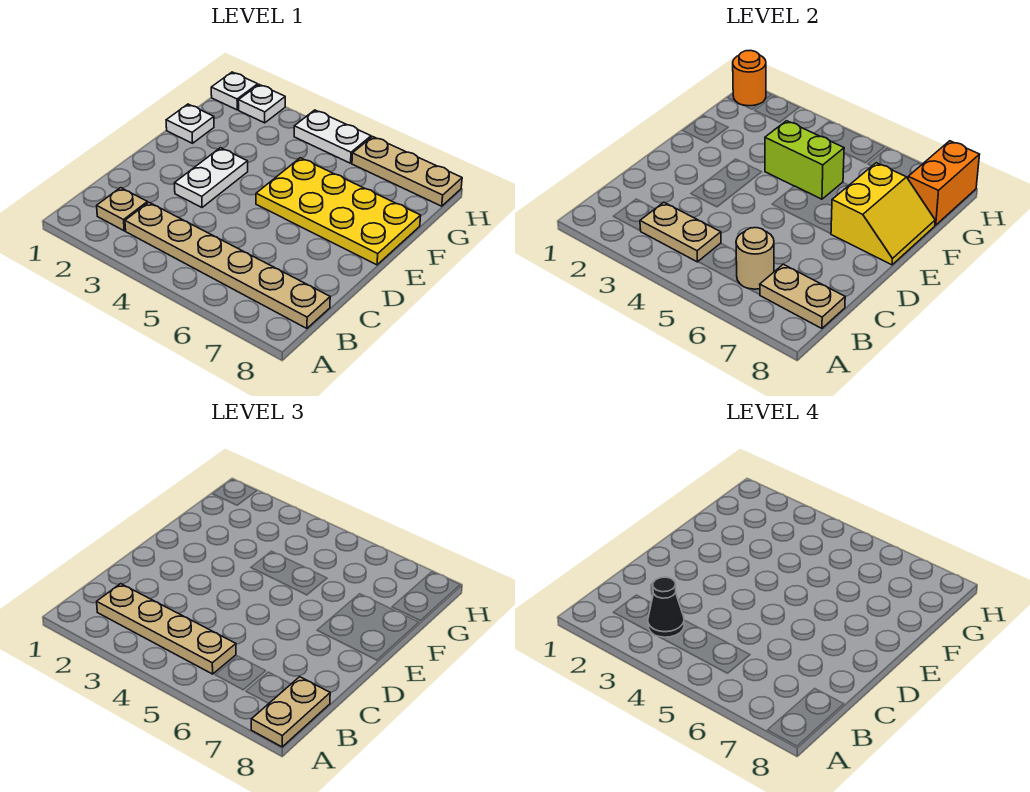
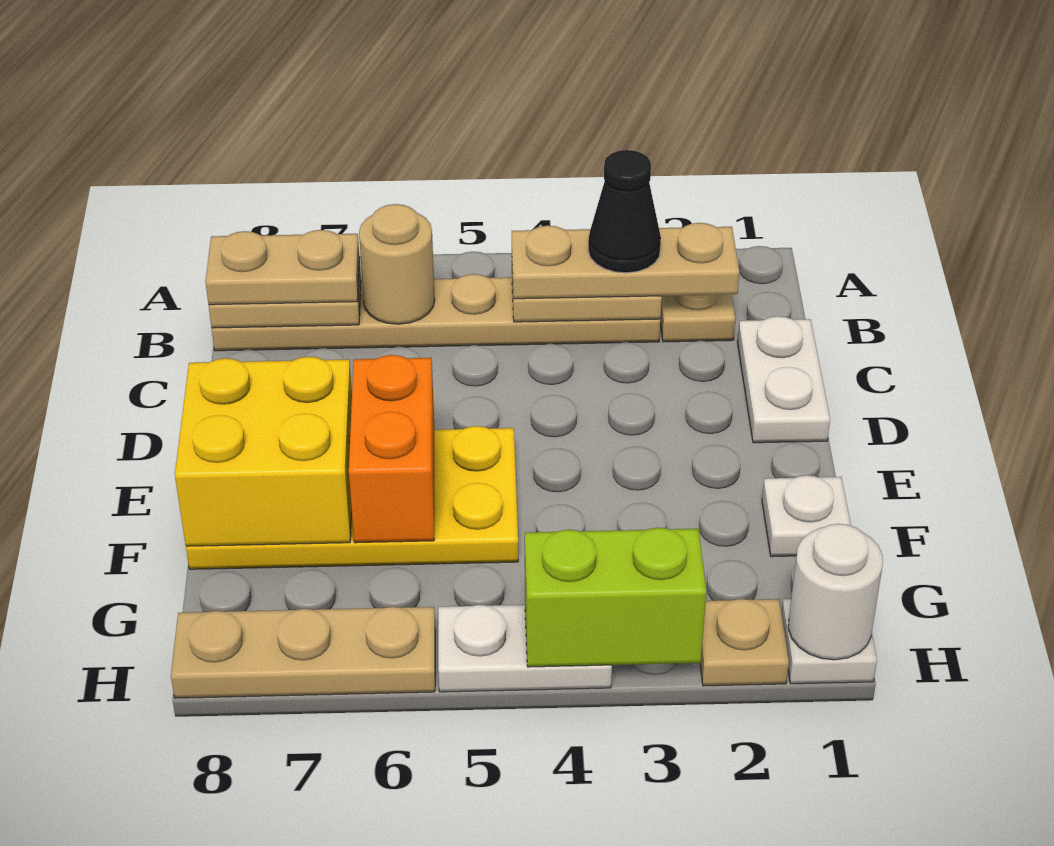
tan plate A8:B8 level 3 -> tan plate B7:B8 level 3
tan plate B2:B5 level 3 -> tan plate B2:B4 level 3
white plate D3:E3 level 1 -> white plate C1:D1 level 1
yellow slope E7:F8 level 2 top 7 -> yellow brick E7:F8 level 2
lime brick F4:F5 level 2 -> lime brick H3:H4 level 2
orange brick G8:H8 level 2 -> orange brick E6:F6 level 2
orange round brick H1 level 2 -> white round brick H1 level 2
white plate H2 level 1 -> tan plate H2 level 1

